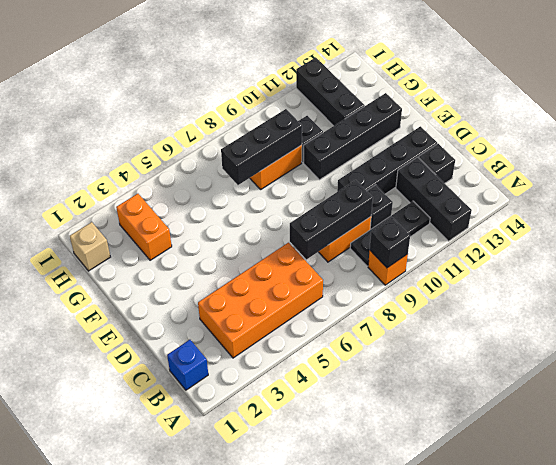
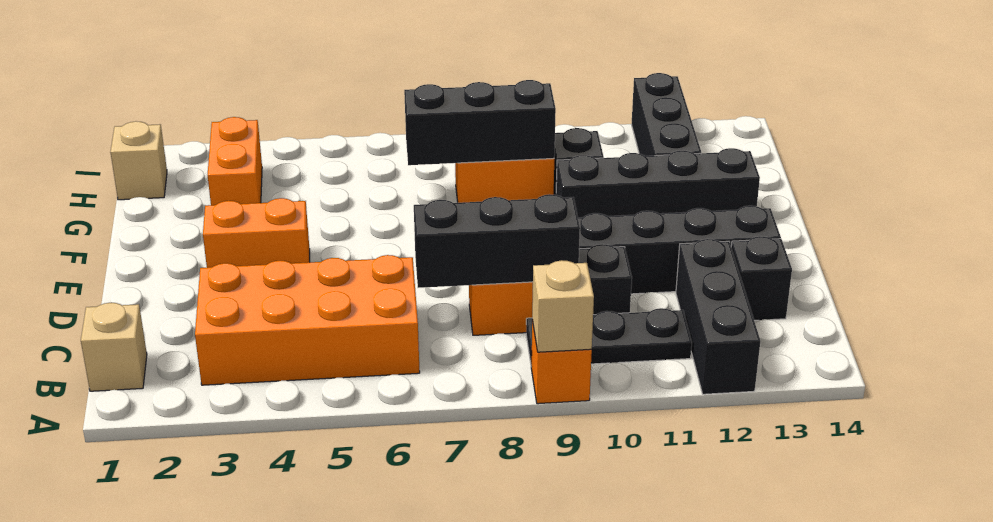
black brick A9 level 2 -> tan brick A9 level 2
blue brick B1 level 1 -> tan brick B1 level 1
none -> orange brick E3:E4 level 1

